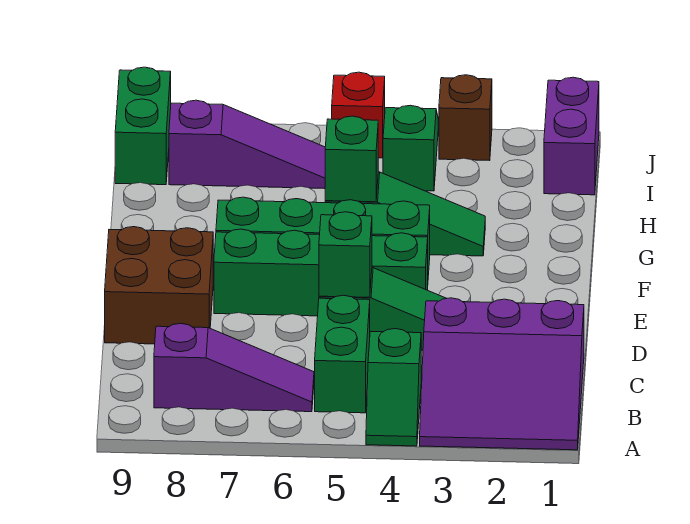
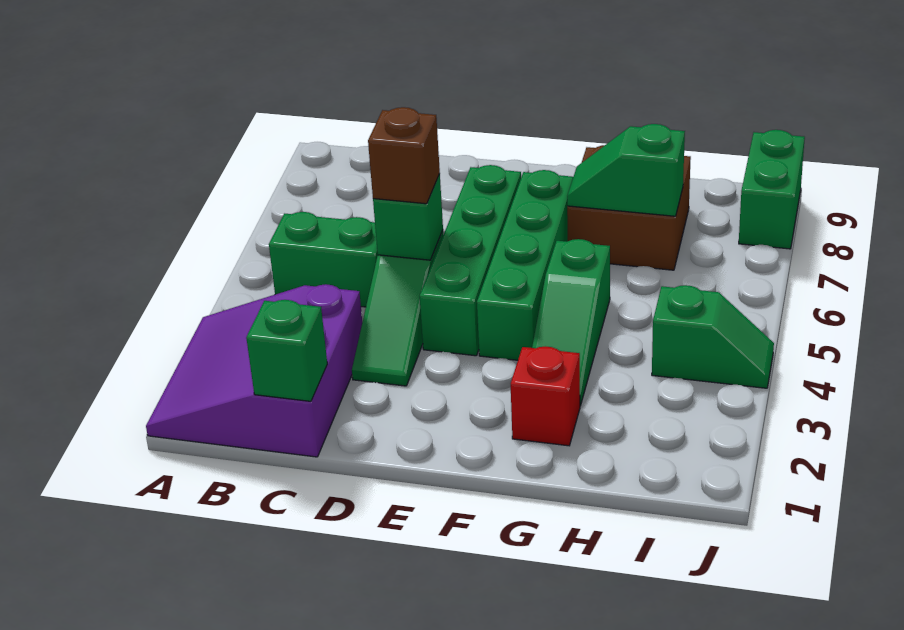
green slope A4:B4 level 1 top B -> green slope G7:H7 level 2 top H
purple slope B6:B8 level 1 top 8 -> none
brown brick D8:E9 level 1 -> brown brick G7:H8 level 1
green brick G5 level 2 -> green brick C1 level 2
purple brick I1:J1 level 1 -> none
purple slope I6:I8 level 1 top 8 -> none
green brick I9:J9 level 1 -> green brick J8:J9 level 1
brown brick J3 level 1 -> brown brick D5 level 3
red brick J5 level 1 -> red brick G2 level 1

